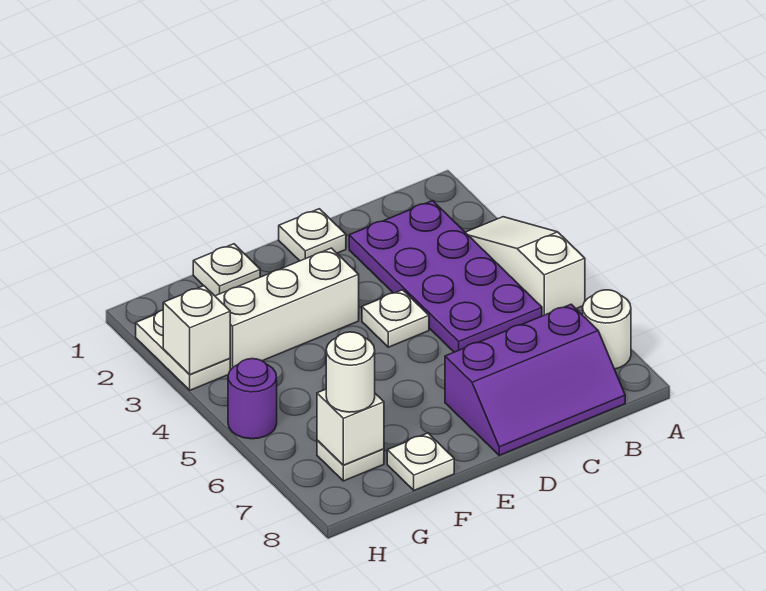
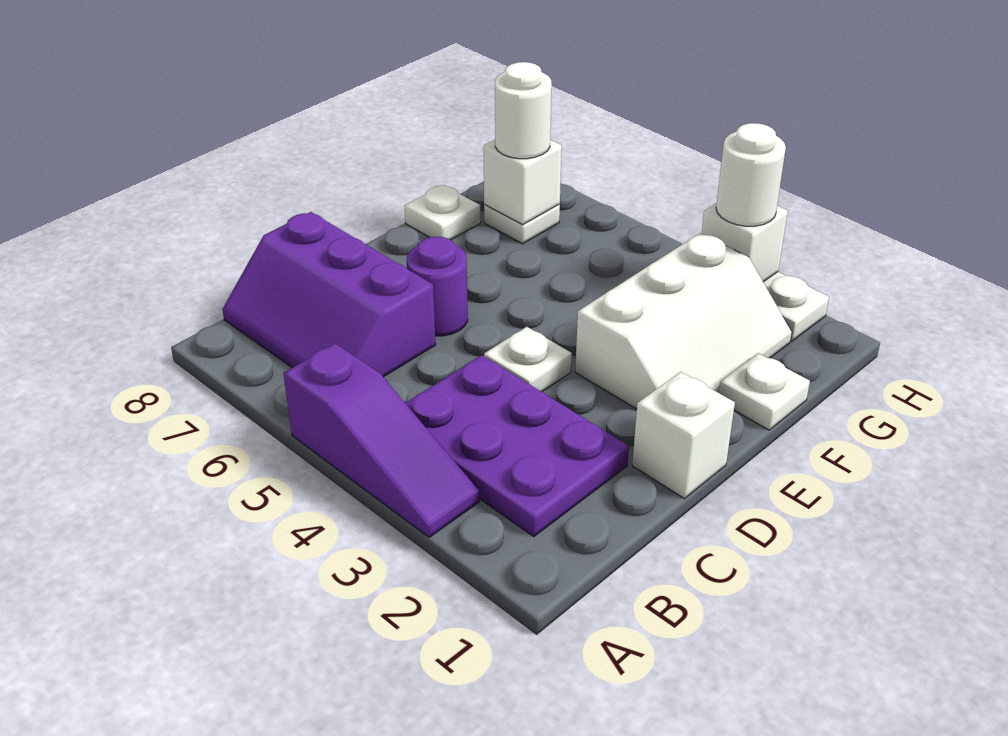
white slope A3:A5 level 1 top 5 -> purple slope A3:A5 level 1 top 5
white round brick A7 level 1 -> white round brick H3 level 3
purple plate B2:C5 level 1 -> purple plate B2:C4 level 1
purple slope B7:D8 level 1 top 7 -> purple slope B6:C8 level 1 top C
white plate D1 level 1 -> white brick D1 level 1
purple round brick H5 level 1 -> purple round brick D6 level 1

